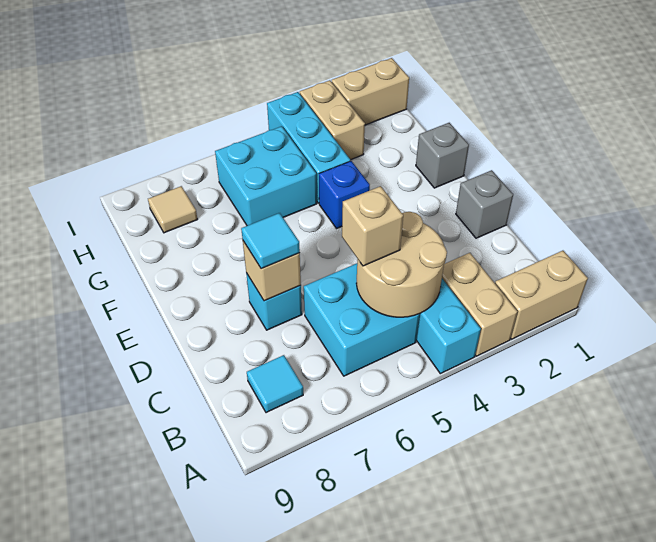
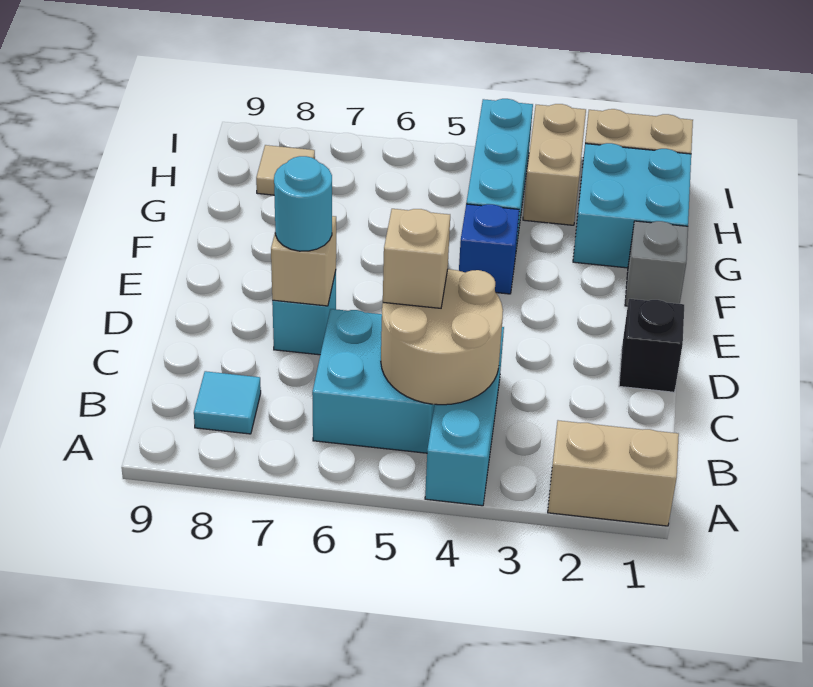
tan brick A3:B3 level 1 -> none
grey brick D1 level 1 -> black brick D1 level 1
cyan tile D7 level 3 -> cyan round brick D7 level 3
cyan brick G5:H6 level 1 -> cyan brick G1:H2 level 1

